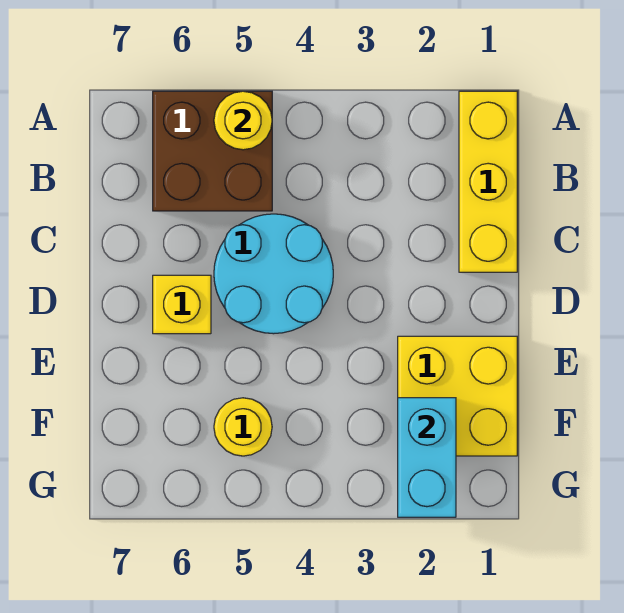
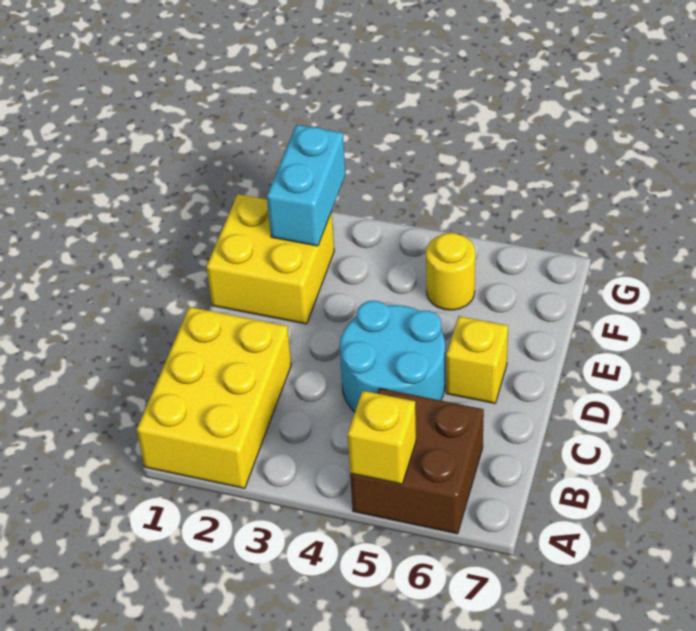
yellow brick A1:C1 level 1 -> yellow brick A1:C2 level 1
yellow round brick A5 level 2 -> yellow brick A5 level 2

